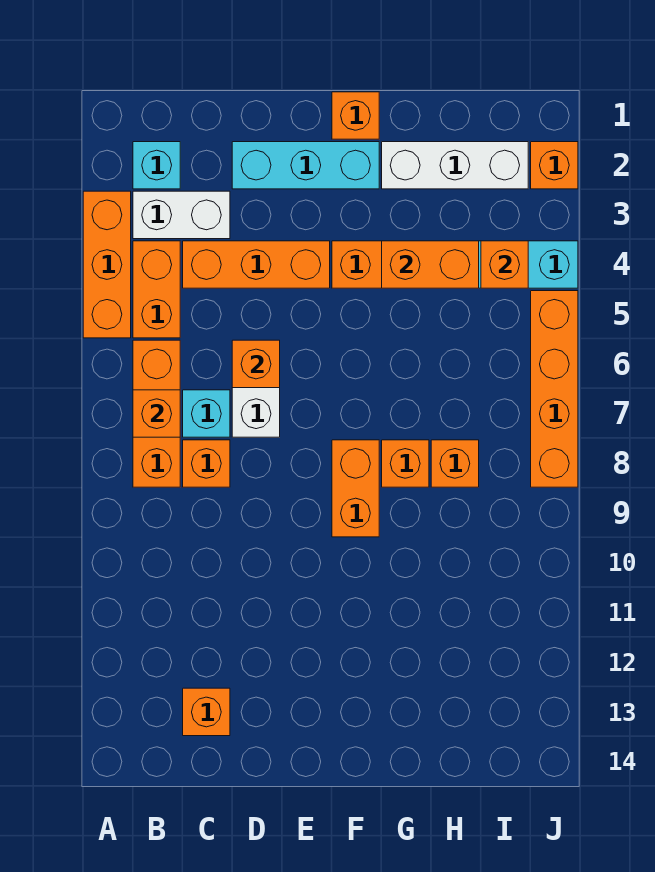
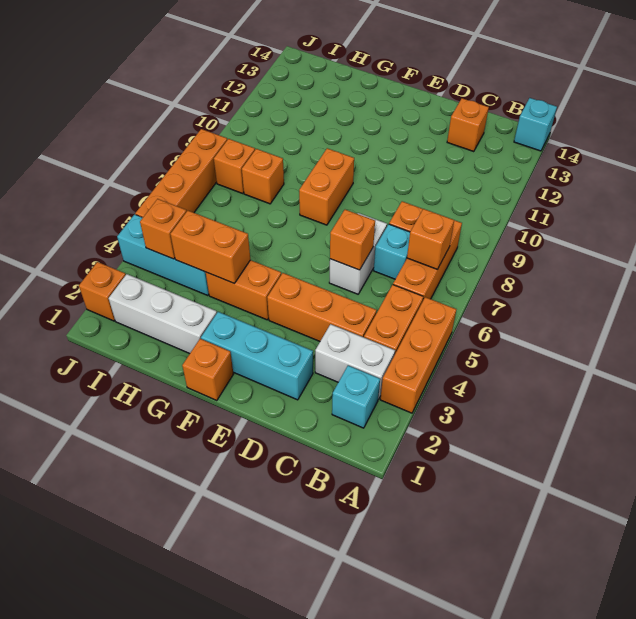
none -> cyan brick A14 level 1
orange brick G8 level 1 -> orange brick I8 level 1

